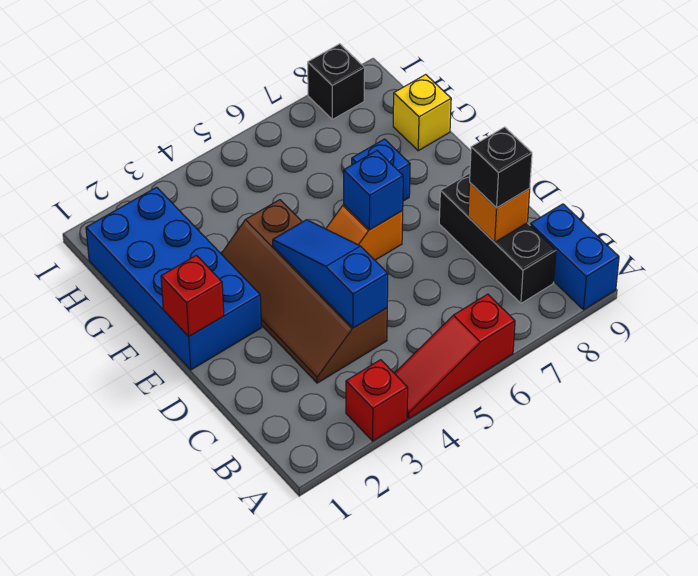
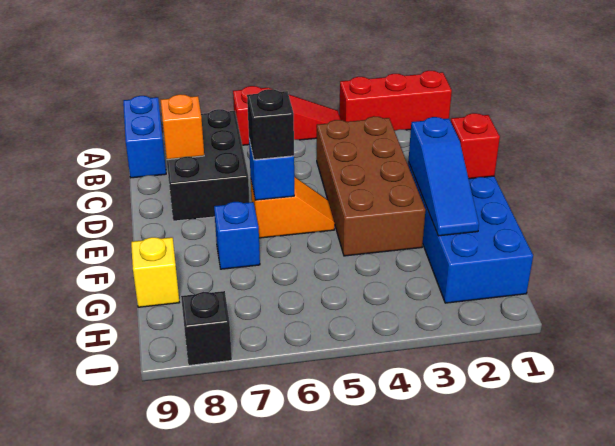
red brick A3 level 1 -> red brick A1:A3 level 1
black brick B8:D8 level 1 -> black brick B7:D8 level 1
brown slope C3:F4 level 1 top 4 -> brown brick C3:F4 level 1
blue slope C4:E4 level 2 top C -> blue slope E2:G2 level 2 top E
black brick C8 level 3 -> black brick E6 level 3

